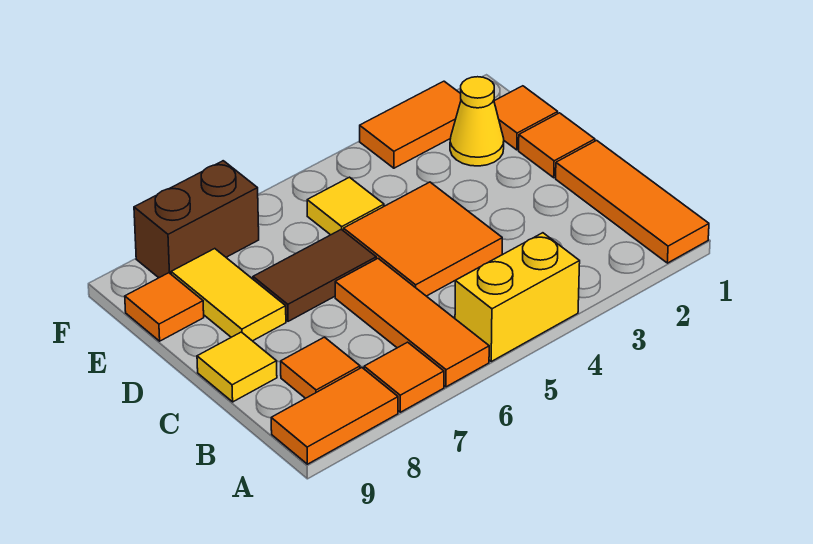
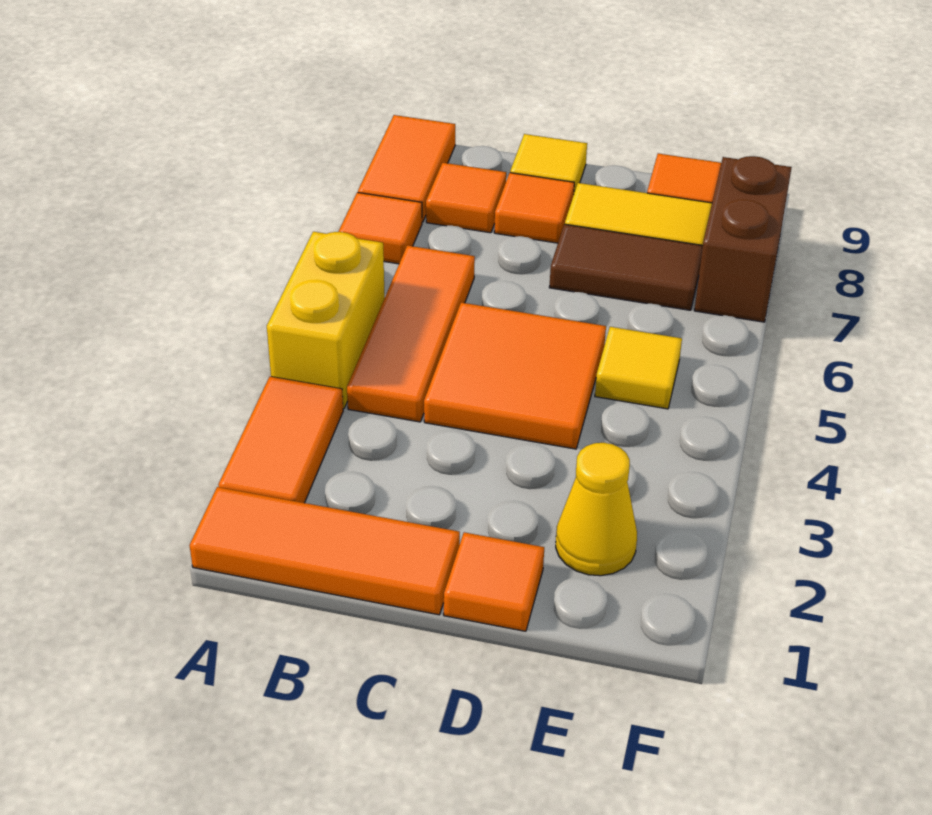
orange tile A6:C6 level 1 -> orange tile B4:B6 level 1
brown tile D6:D7 level 1 -> brown tile D7:E7 level 1
orange tile E1 level 1 -> orange tile C8 level 1
orange tile F2:F3 level 1 -> orange tile A2:A3 level 1

